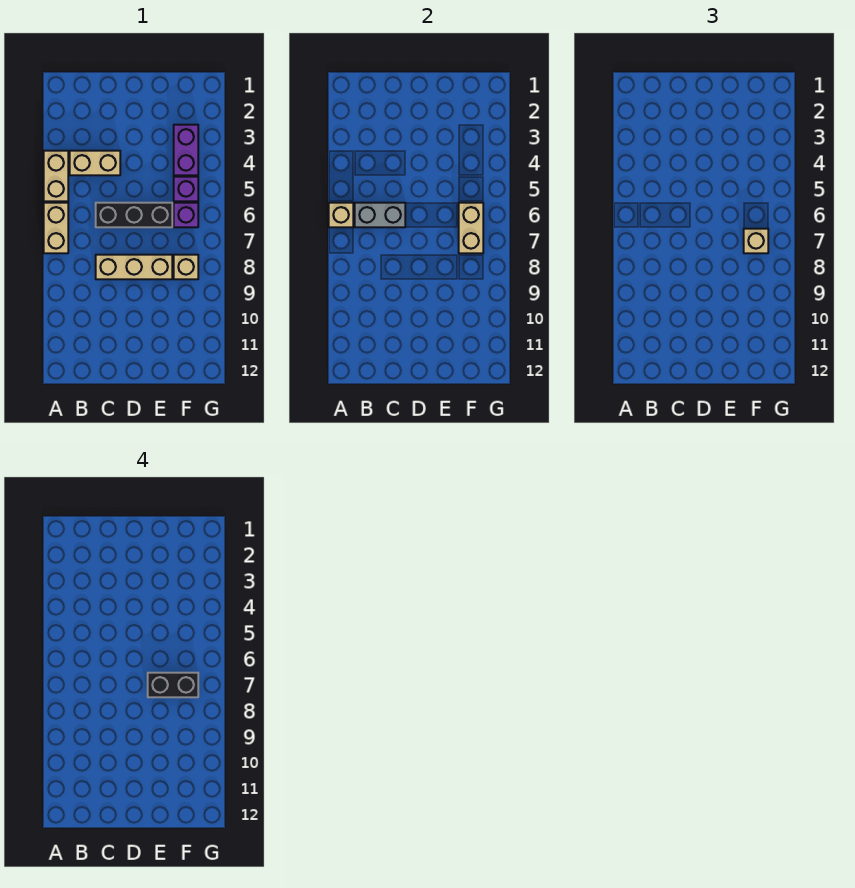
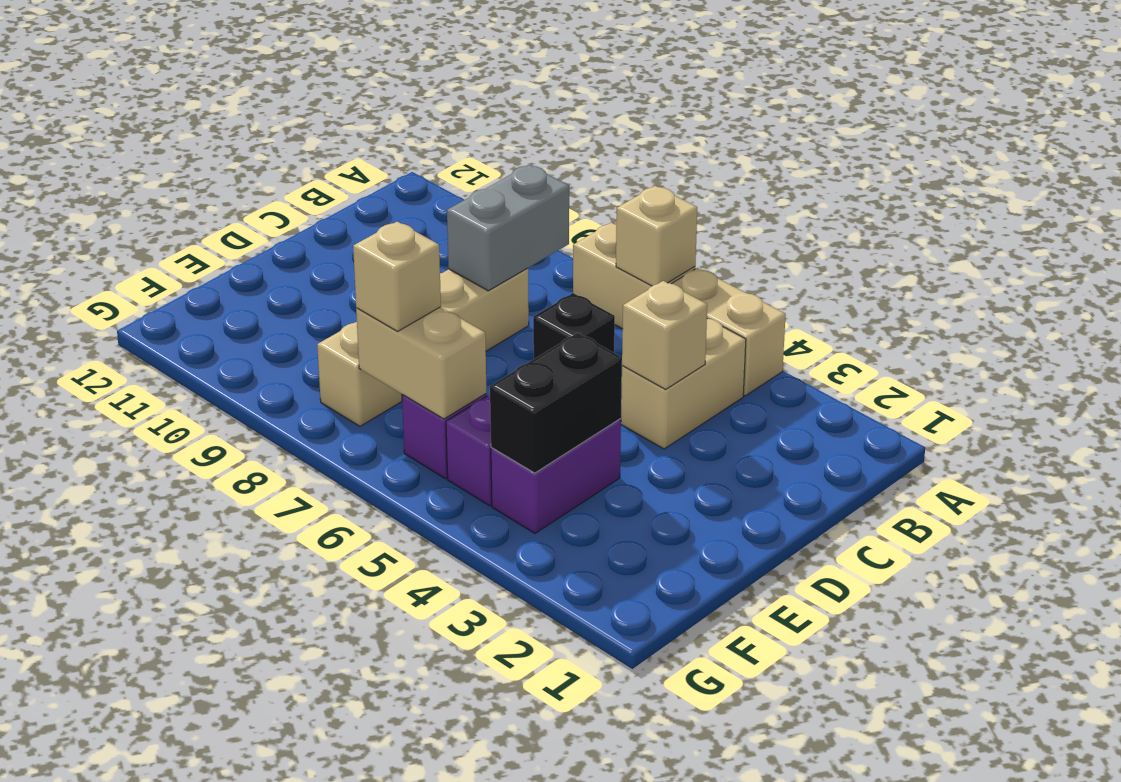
grey brick B6:C6 level 2 -> grey brick B8:C8 level 2
none -> tan brick C4 level 2
black brick C6:E6 level 1 -> black brick C6 level 1
black brick E7:F7 level 4 -> black brick E4:F4 level 2
purple brick F3:F4 level 1 -> purple brick E4:F4 level 1

